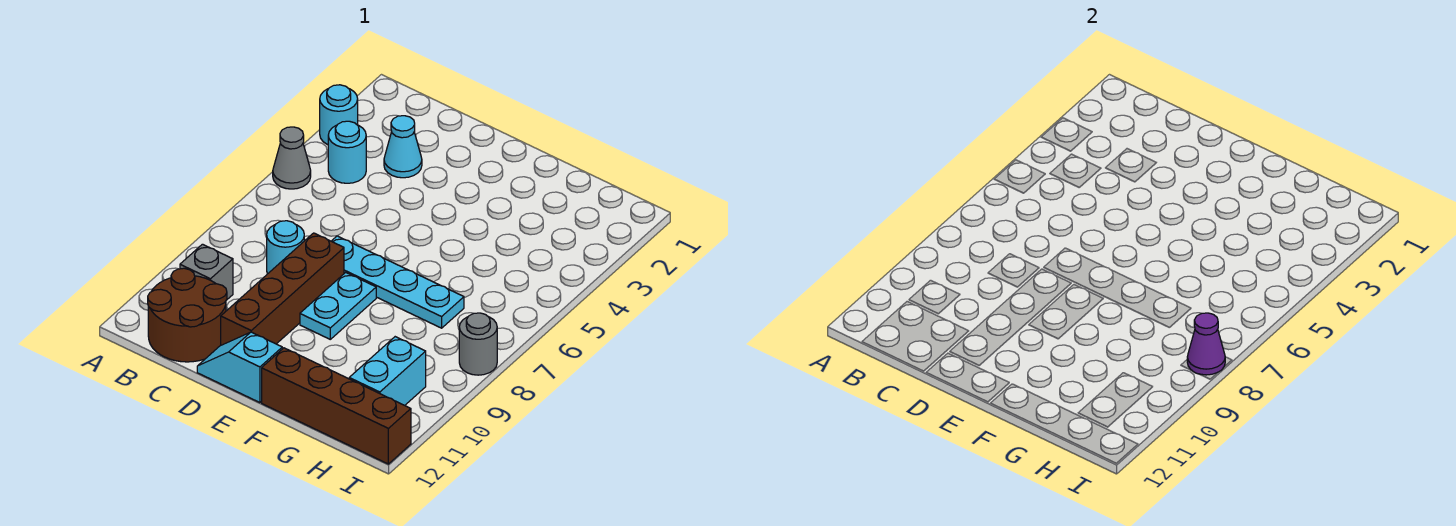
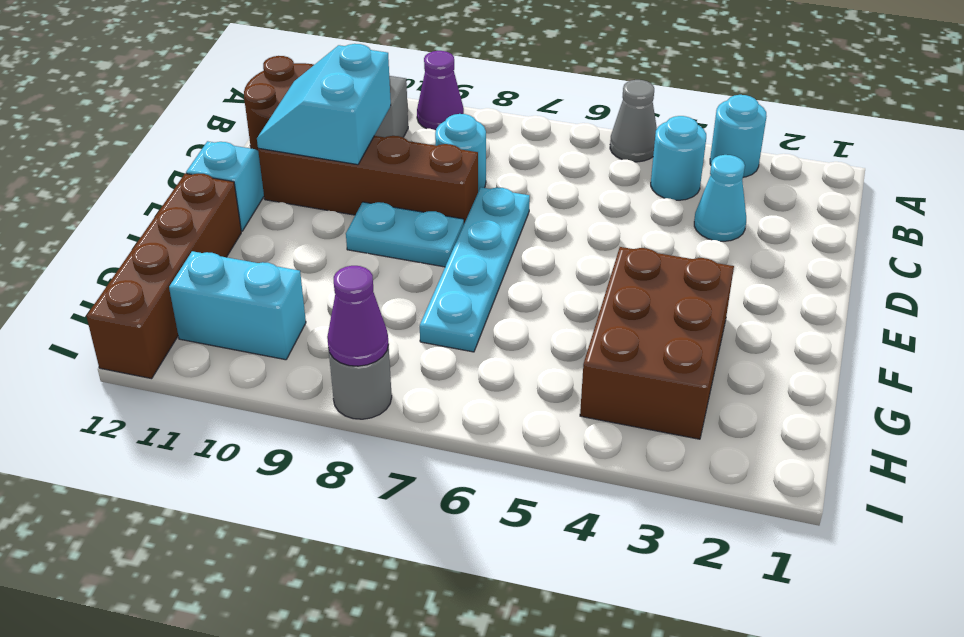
none -> purple cone A9 level 1
none -> cyan slope C10:D11 level 2 top 10
none -> brown brick F3:H4 level 1

